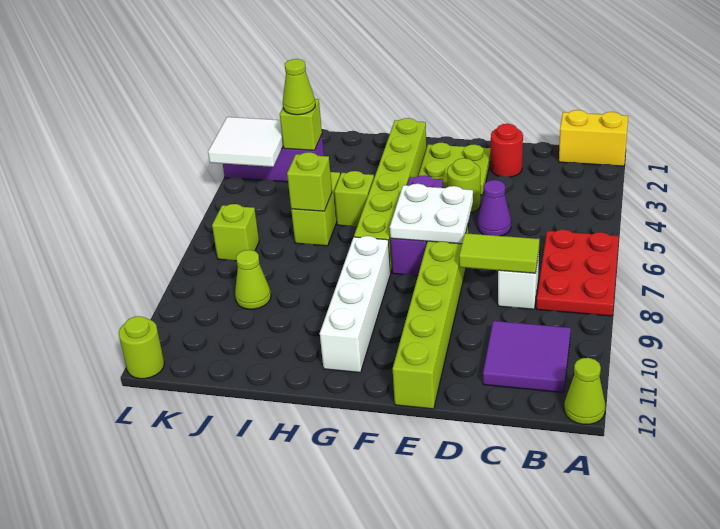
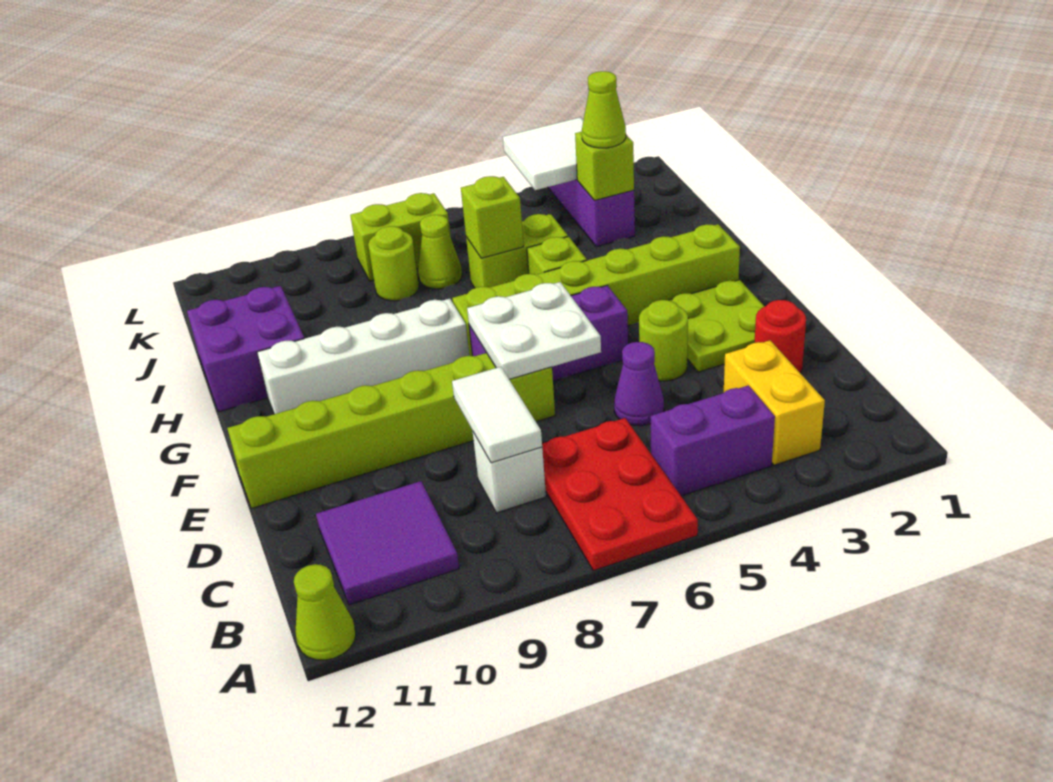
yellow brick A1:B1 level 1 -> yellow brick B3:C3 level 1
red plate A6:B8 level 1 -> red plate A6:C7 level 1
none -> purple brick B4:B5 level 1
lime tile C8:D8 level 2 -> white tile C8:D8 level 2
none -> purple brick H11:I12 level 1
lime cone J9 level 1 -> lime cone J7 level 1
lime brick K7 level 1 -> lime brick K7:K8 level 1
lime round brick L12 level 1 -> lime round brick J8 level 1

